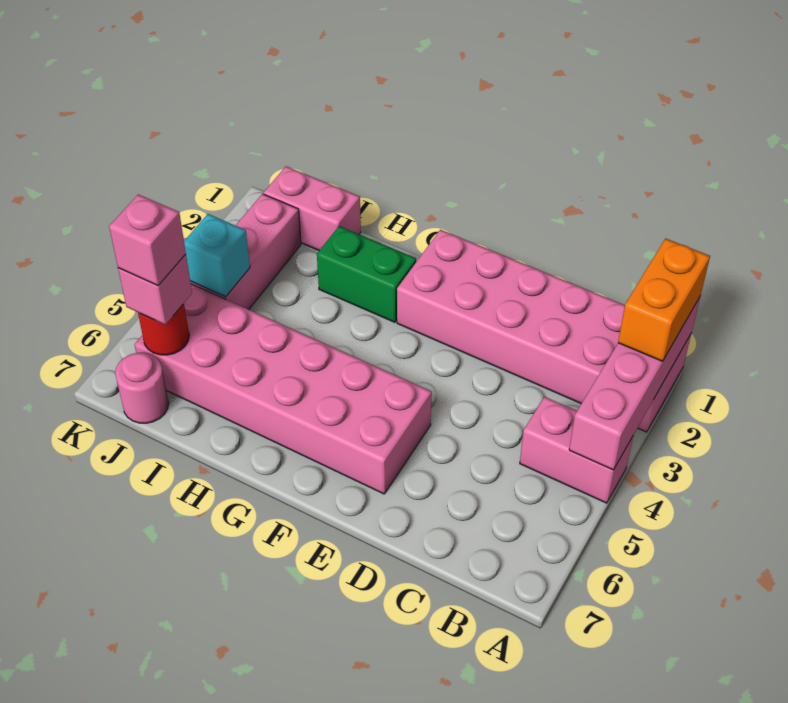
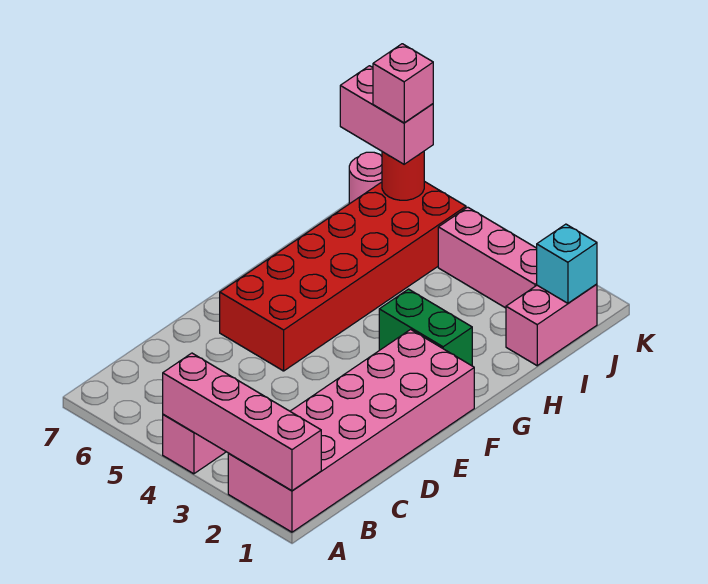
orange brick A1:A2 level 3 -> none
pink brick E5:J6 level 1 -> red brick E5:J6 level 1
green brick G2:H2 level 1 -> green brick G2:G3 level 1
cyan brick J4 level 2 -> cyan brick J1 level 2
pink brick J6 level 3 -> pink brick J6:J7 level 3

